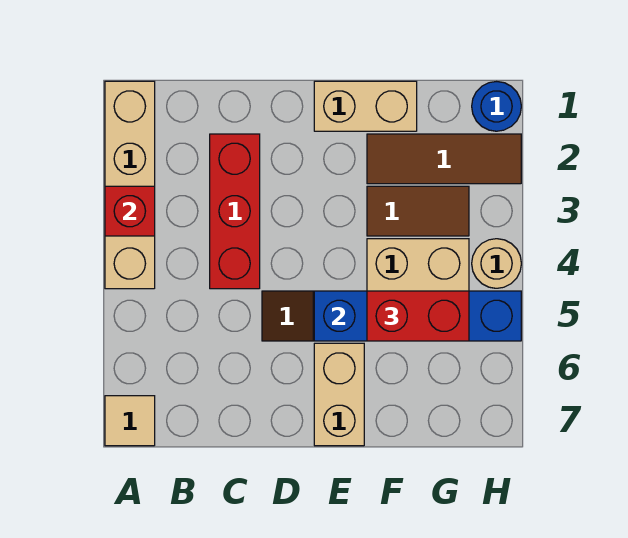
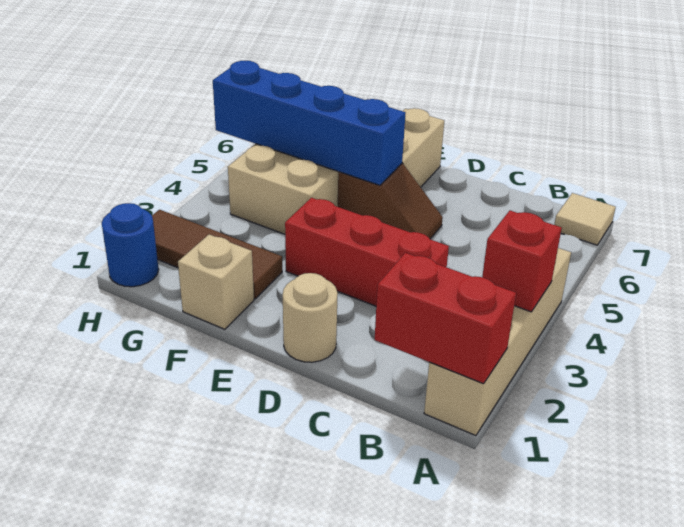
red brick C2:C4 level 1 -> red brick C3:E3 level 1
tan brick E1:F1 level 1 -> tan brick F1 level 1
brown tile F3:G3 level 1 -> none
red brick F5:G5 level 3 -> red brick A1:B1 level 2
tan round brick H4 level 1 -> tan round brick D1 level 1

